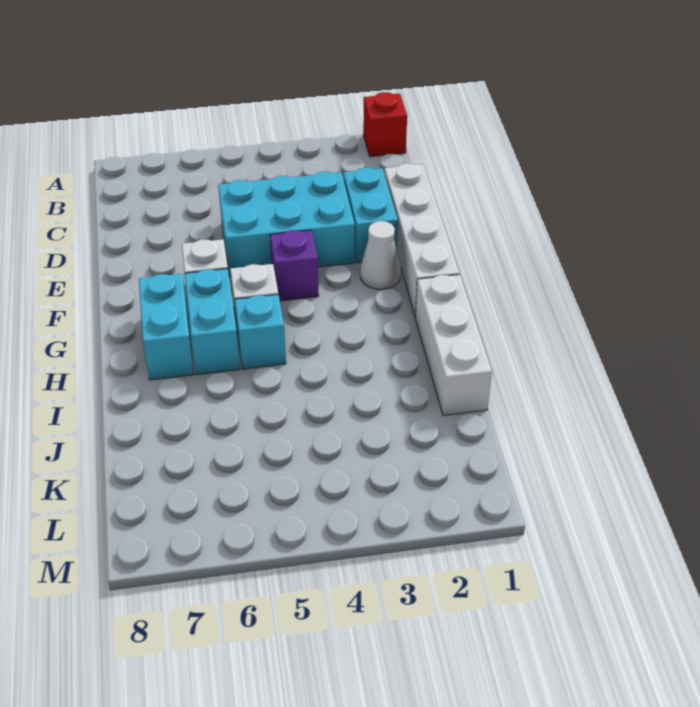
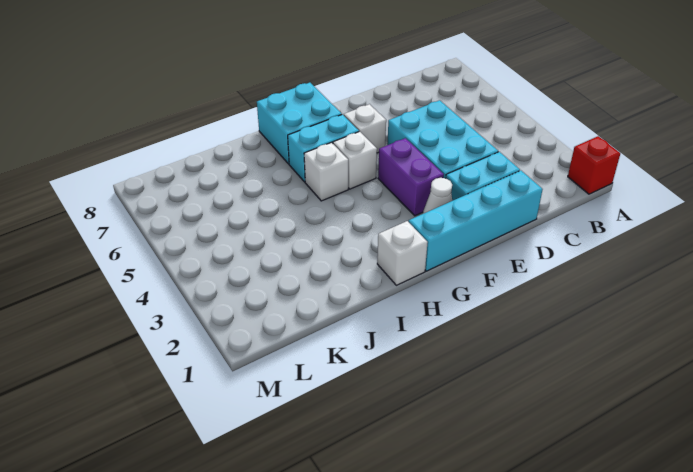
white brick D1:G1 level 1 -> cyan brick D1:G1 level 1
purple brick F4 level 1 -> purple brick F3:F4 level 1
cyan brick G7:H7 level 1 -> cyan brick G7:H8 level 1
white brick H1:J1 level 1 -> white brick H1 level 1
cyan brick H5 level 1 -> white brick H5 level 1

